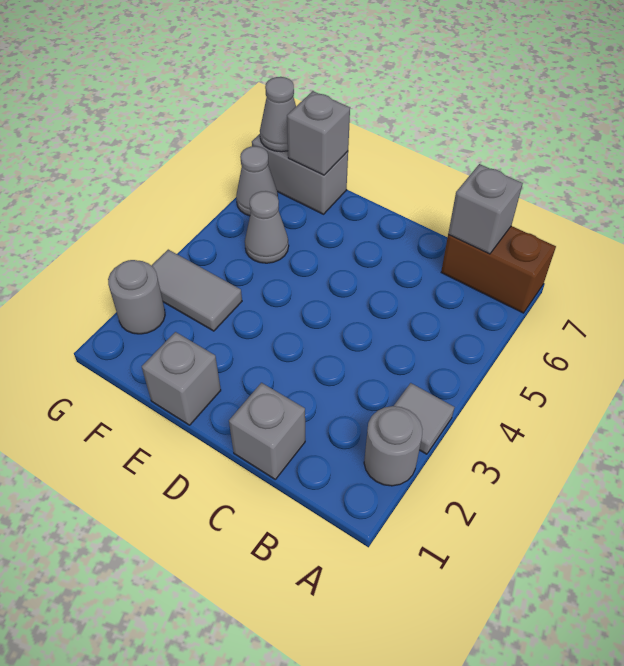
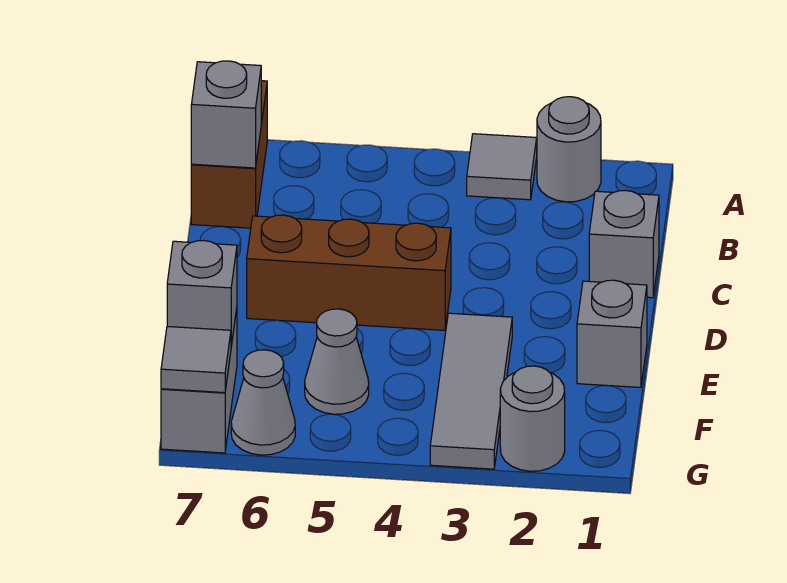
none -> brown brick D4:D6 level 1
grey tile F3:G3 level 1 -> grey tile E3:G3 level 1
grey cone G7 level 2 -> grey tile G7 level 2

